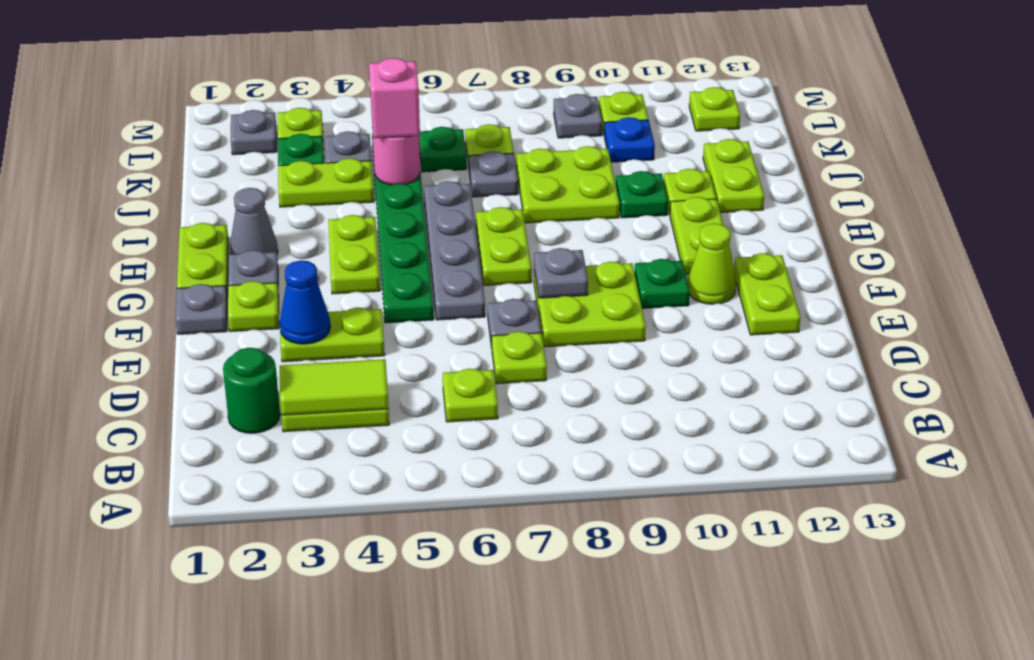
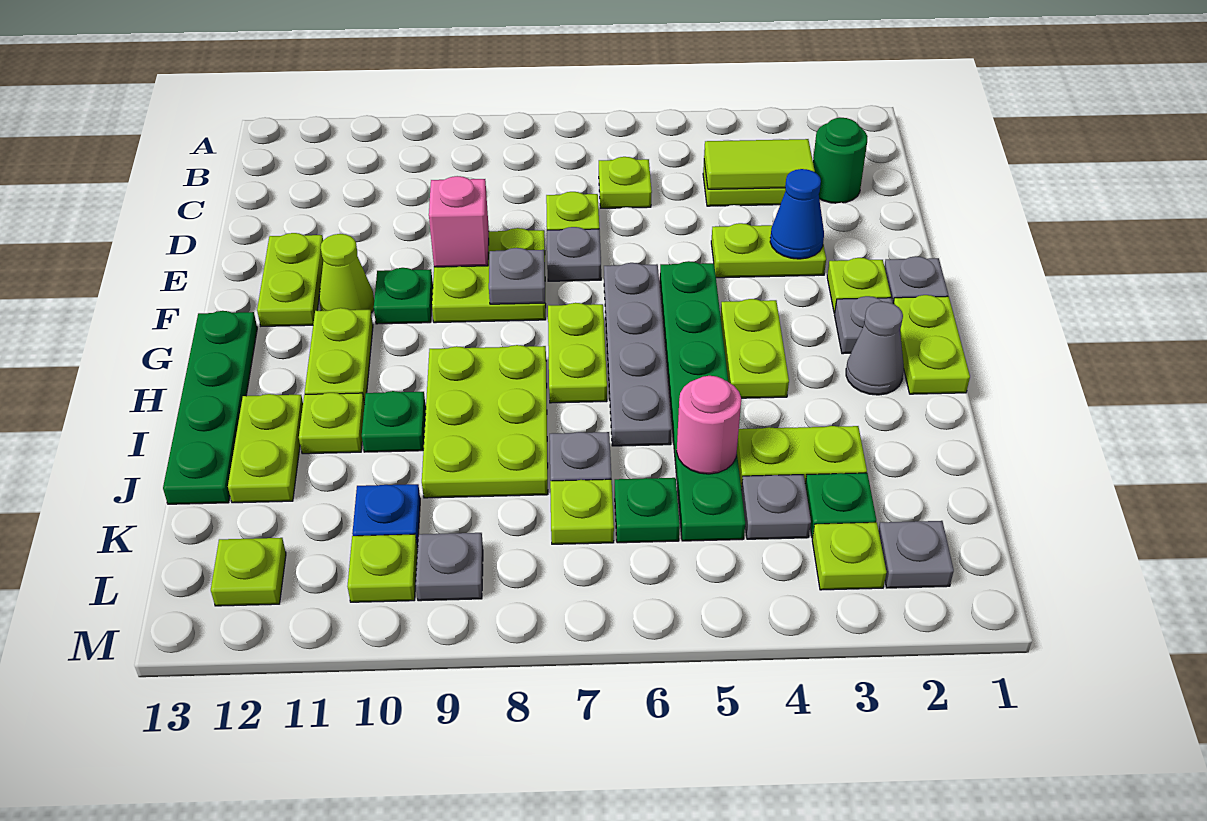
none -> green plate G13:J13 level 1
lime plate I8:J9 level 1 -> lime plate H8:J9 level 1
pink brick J5 level 3 -> pink brick E9 level 2

